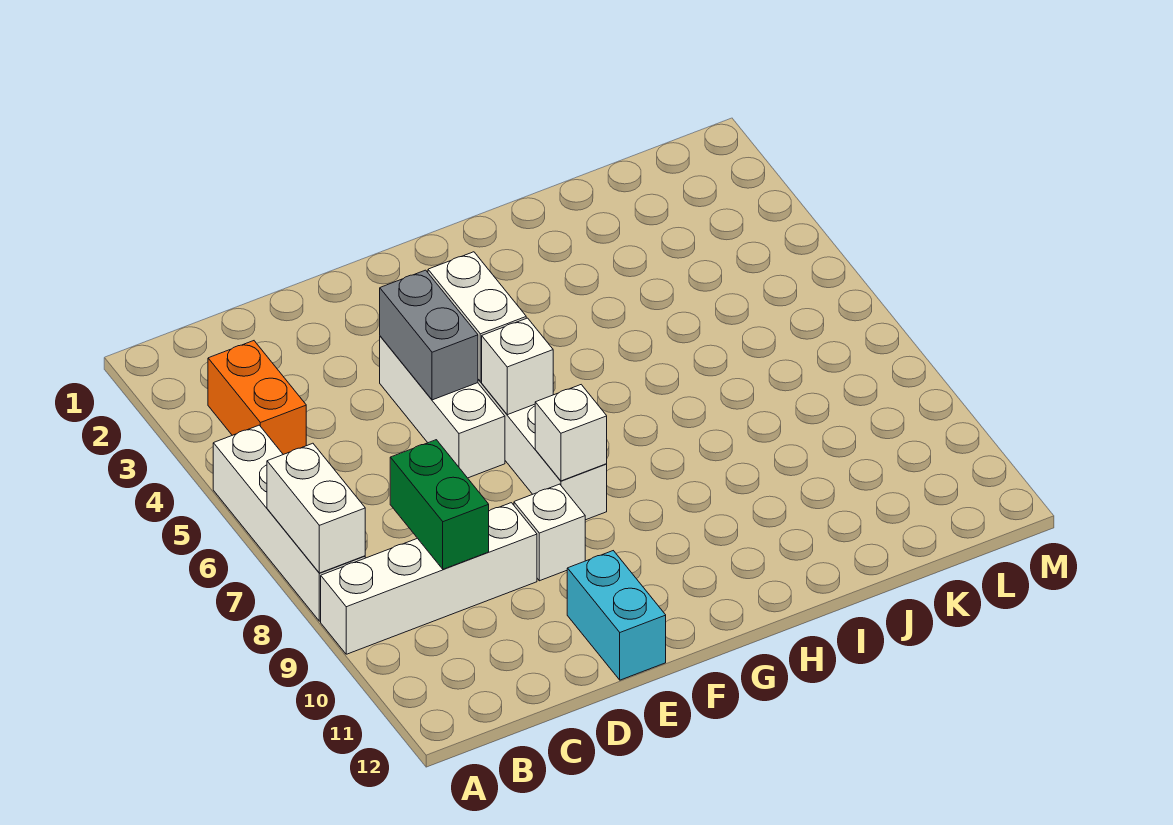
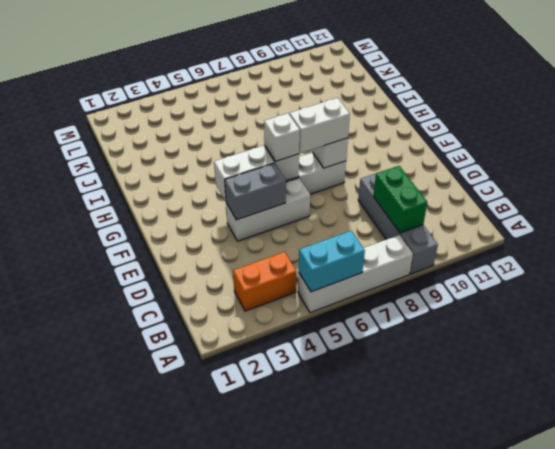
white brick A7:A8 level 2 -> white brick F7:F8 level 3
white brick A9:D9 level 1 -> grey brick A9:D9 level 1
green brick C8:C9 level 2 -> green brick B9:C9 level 2
white brick E9 level 1 -> white brick F6 level 3
cyan brick E11:E12 level 1 -> cyan brick A5:A6 level 2

